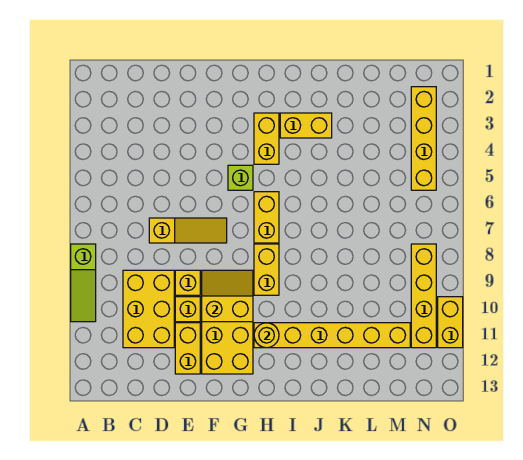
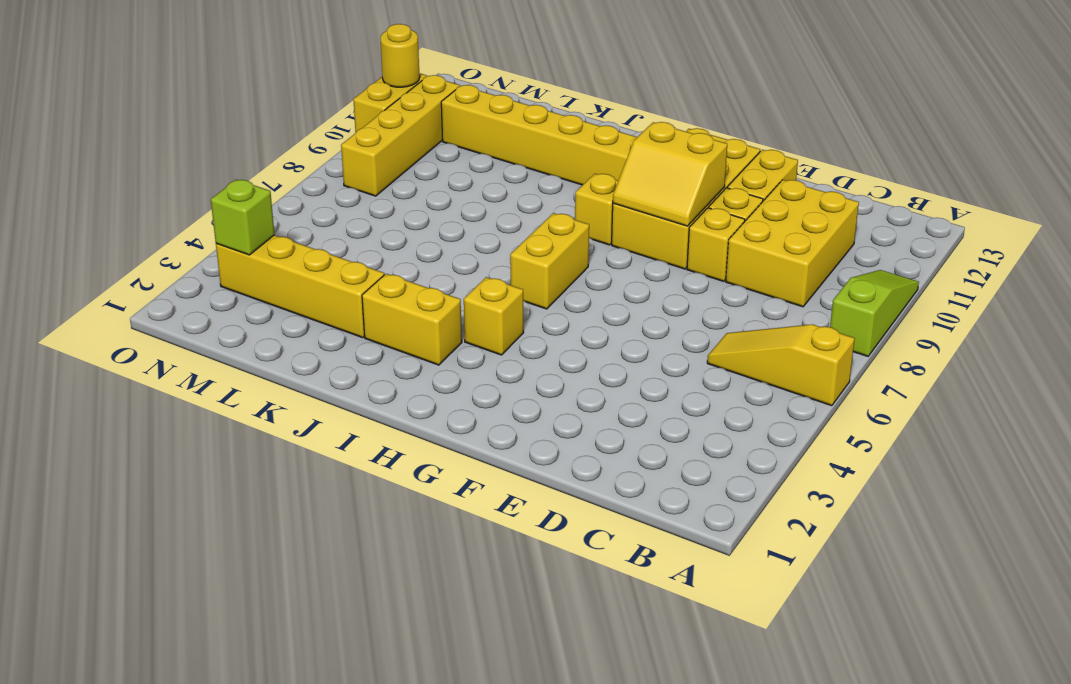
yellow slope D7:F7 level 1 top D -> yellow slope A6:C6 level 1 top A
lime brick G5 level 1 -> lime brick N3 level 2
yellow brick H3:H4 level 1 -> yellow brick H4 level 1
yellow brick H8:H9 level 1 -> yellow brick H9 level 1
yellow round brick H11 level 2 -> yellow round brick O11 level 2
yellow brick N2:N5 level 1 -> yellow brick K3:N3 level 1

